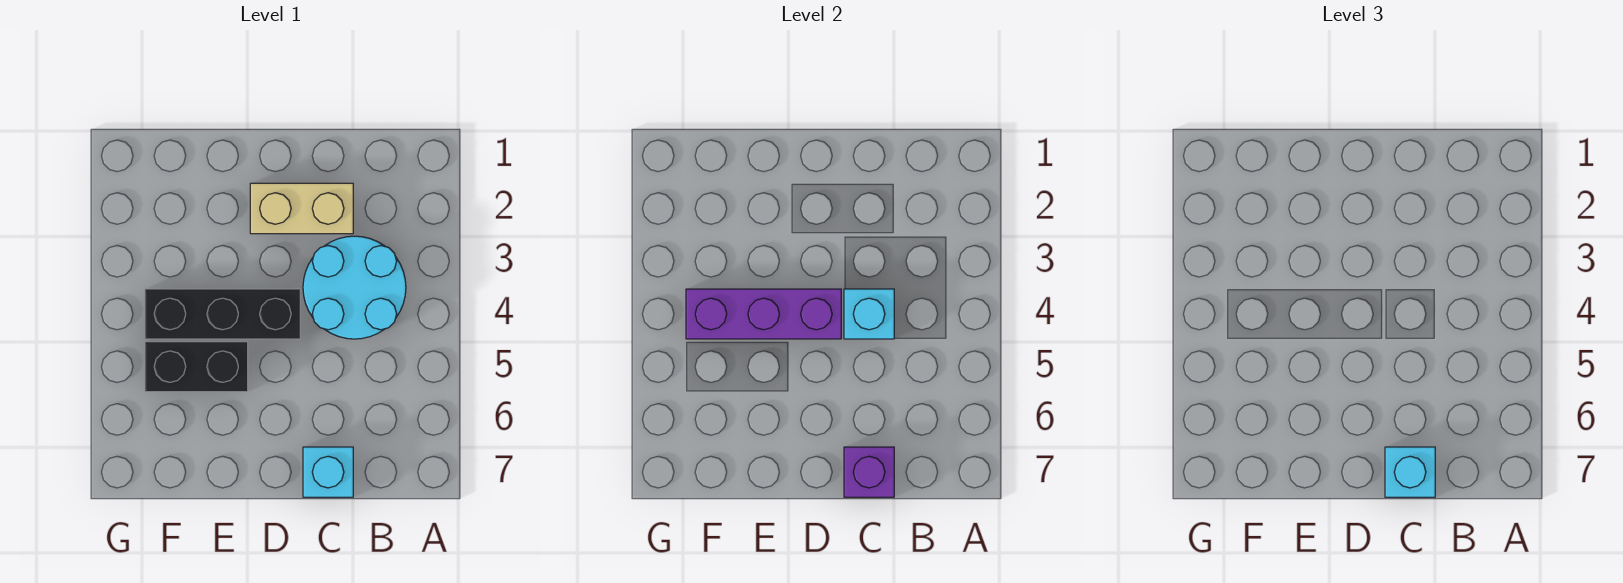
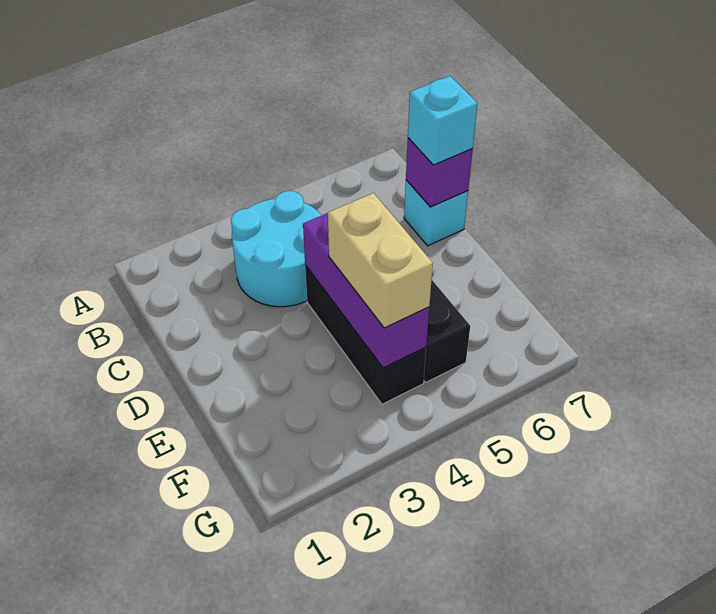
tan brick C2:D2 level 1 -> tan brick E4:F4 level 3
cyan brick C4 level 2 -> none

